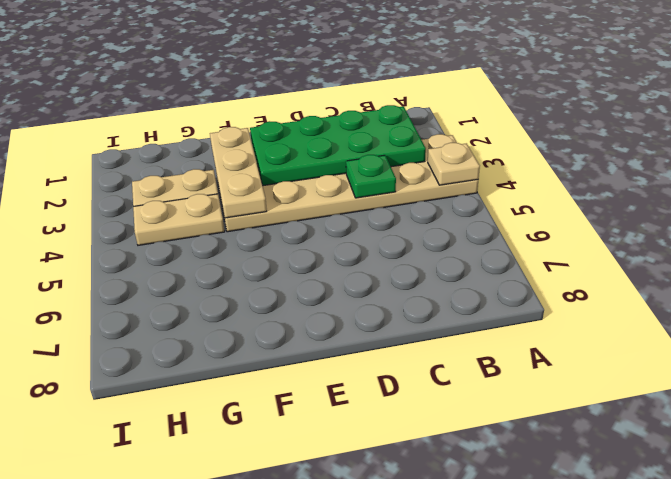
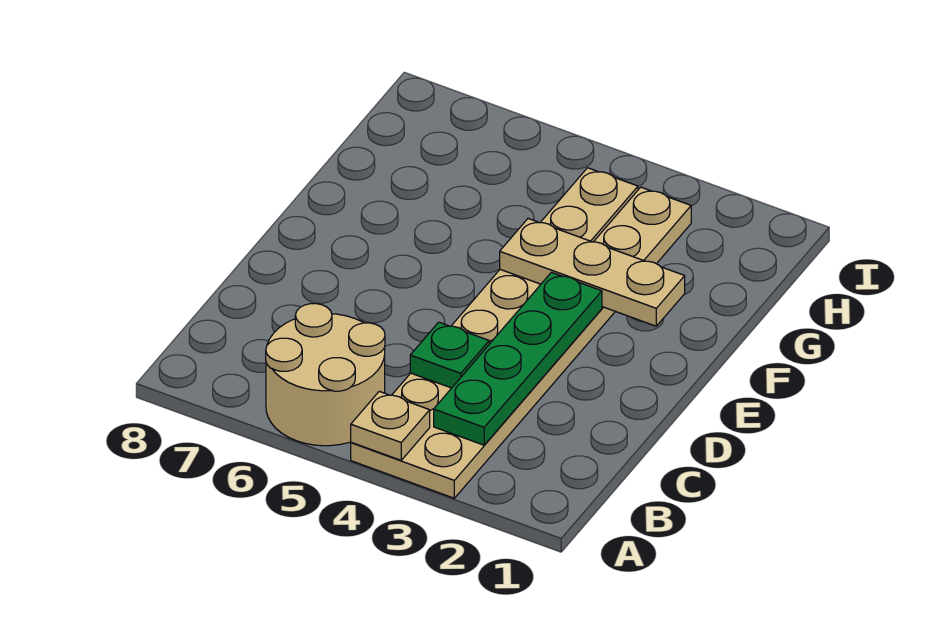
none -> tan round brick A5:B6 level 1
green plate B2:E3 level 2 -> green plate B3:E3 level 2

